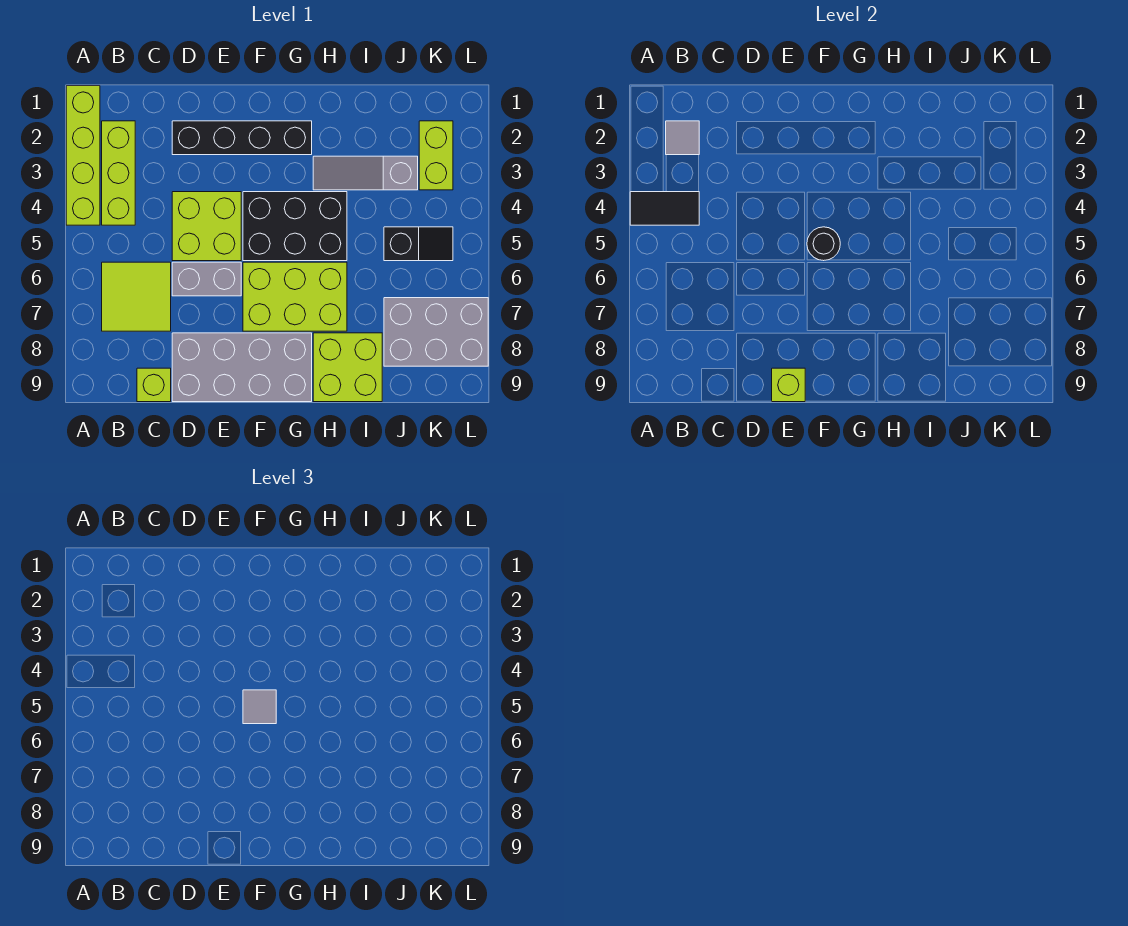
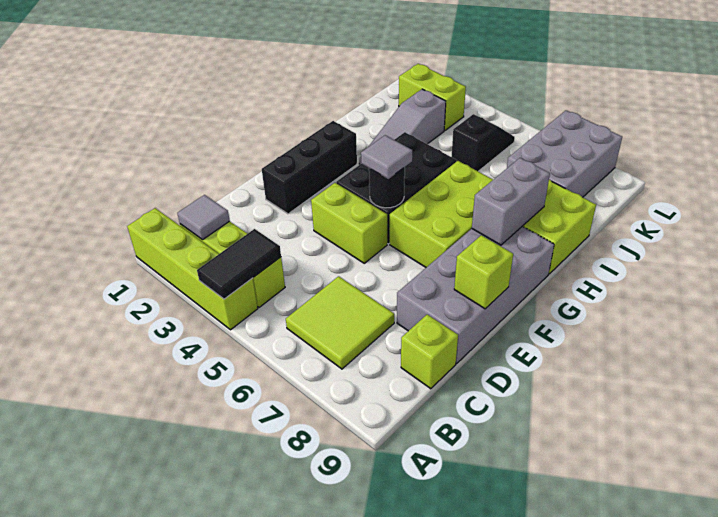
black brick D2:G2 level 1 -> black brick E2:G2 level 1
lime brick D4:E5 level 1 -> lime brick E4:E5 level 1
grey brick D6:E6 level 1 -> grey brick G8:H8 level 2

